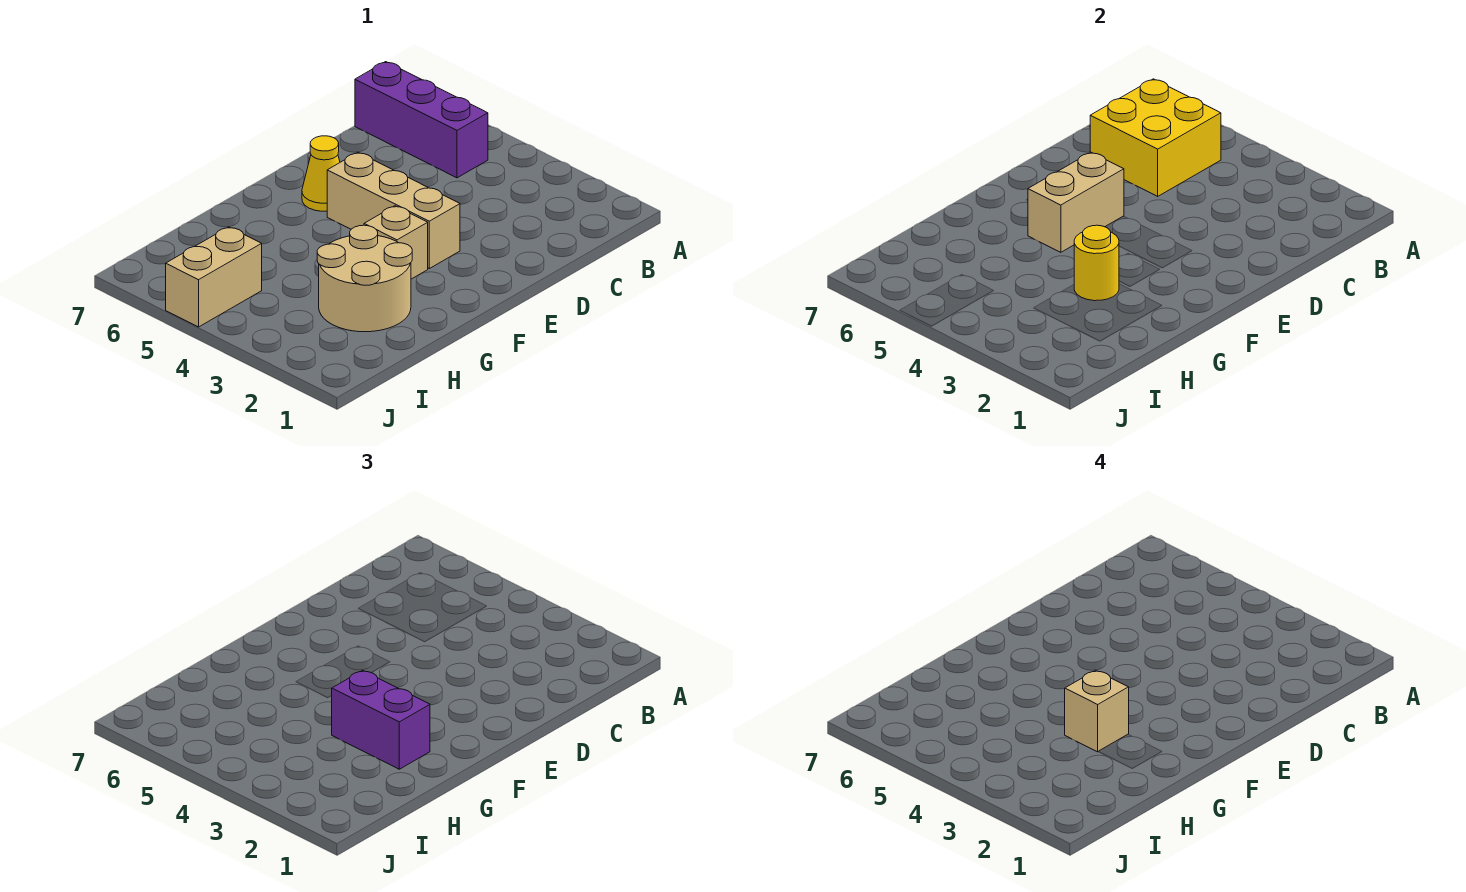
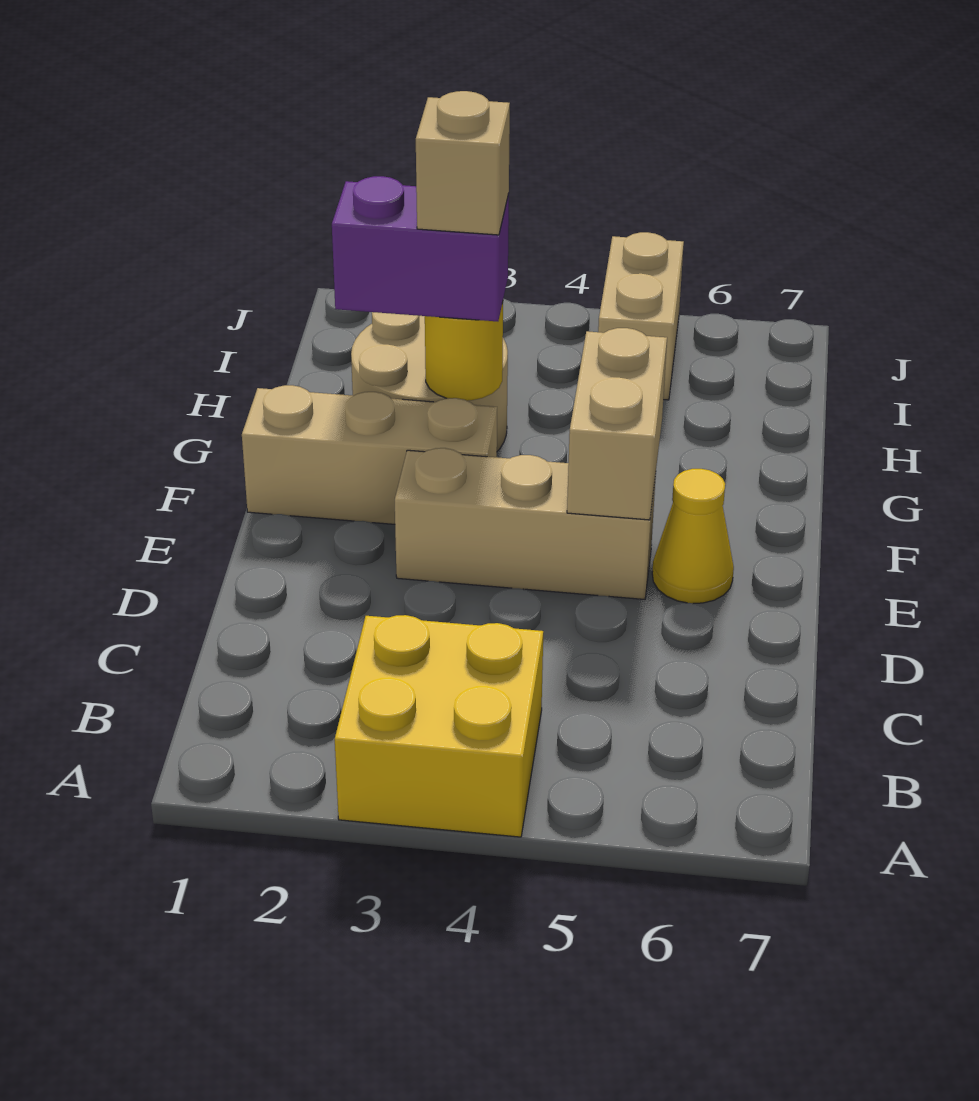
purple brick B5:B7 level 1 -> none
yellow brick B5:C6 level 2 -> yellow brick A3:B4 level 1
tan brick F3 level 1 -> tan brick F1:F3 level 1

